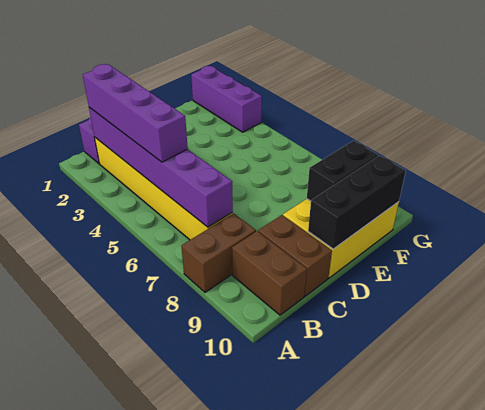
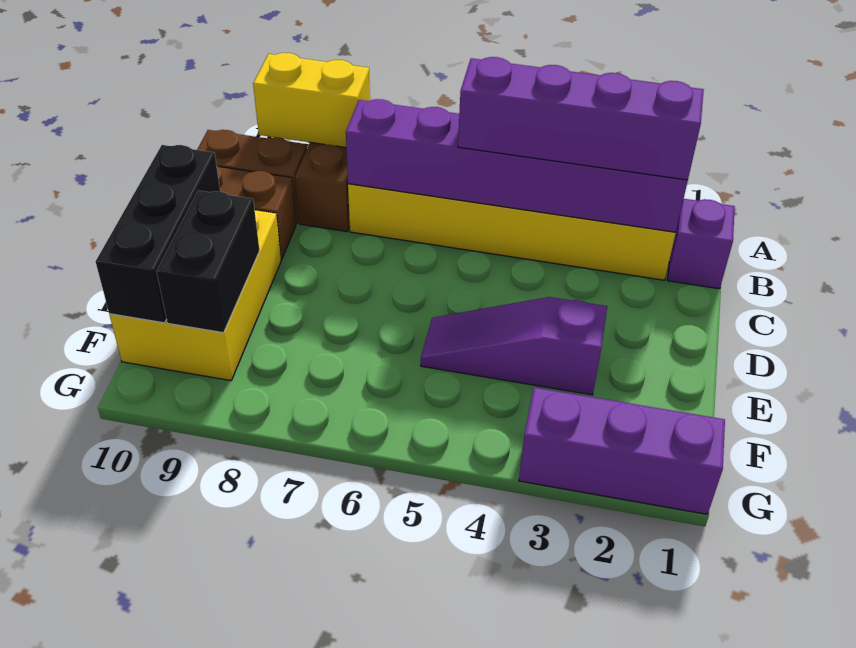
none -> yellow brick A8:A9 level 2
none -> purple slope E3:E5 level 1 top 3

